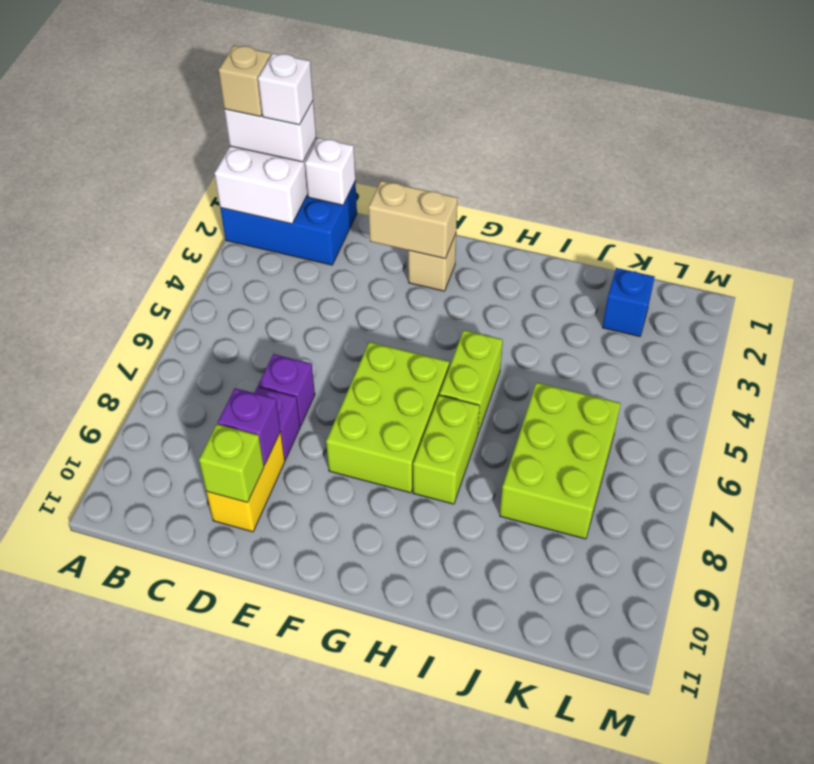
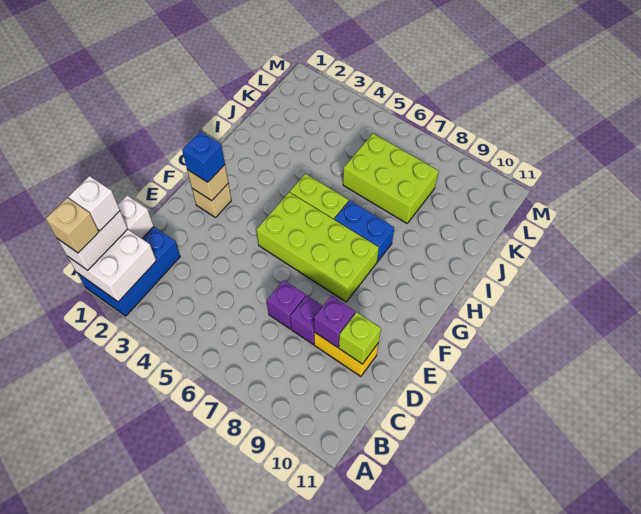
tan brick E2:F2 level 2 -> tan brick F2 level 2
lime brick F6:G8 level 1 -> lime brick F5:G8 level 1
lime brick H7:H8 level 1 -> blue brick H7:H8 level 1
blue brick K2 level 1 -> blue brick F2 level 3

